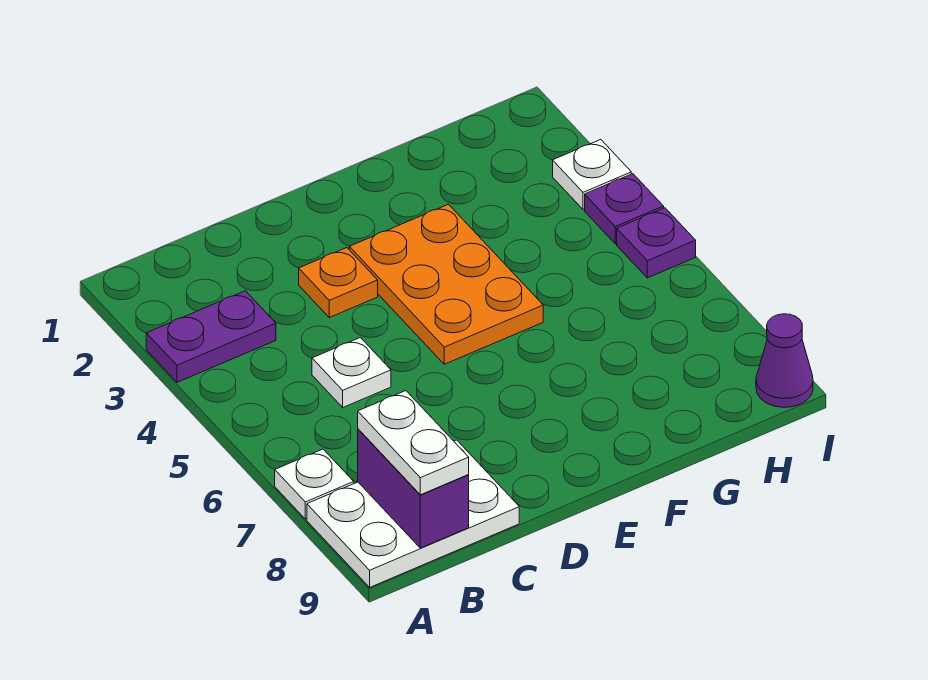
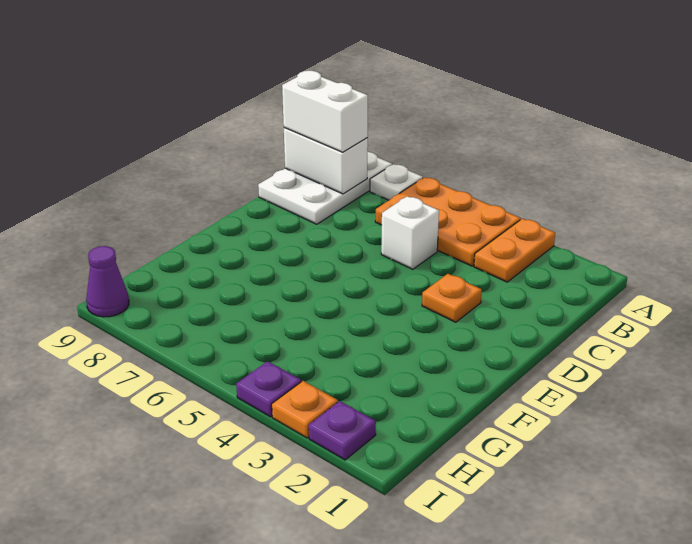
purple plate A3:B3 level 1 -> orange plate A3:B3 level 1
purple brick B8:B9 level 2 -> white brick B8:B9 level 2
white plate B8:B9 level 3 -> white brick B8:B9 level 3
white plate C5 level 1 -> white brick C5 level 1
orange plate E3:F5 level 1 -> orange plate A4:B6 level 1
white plate I3 level 1 -> orange plate I3 level 1
purple plate I5 level 1 -> purple plate I2 level 1

